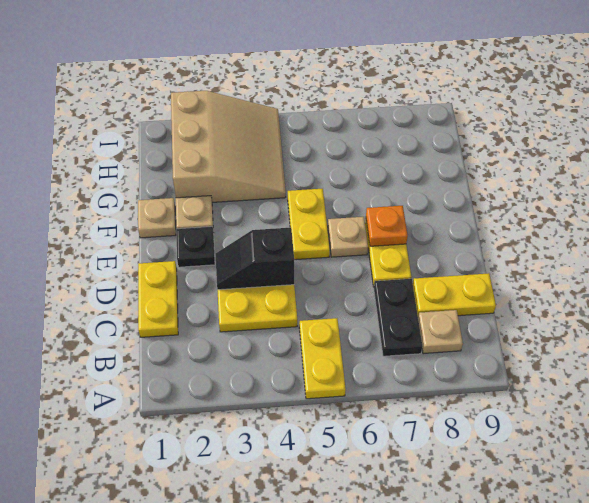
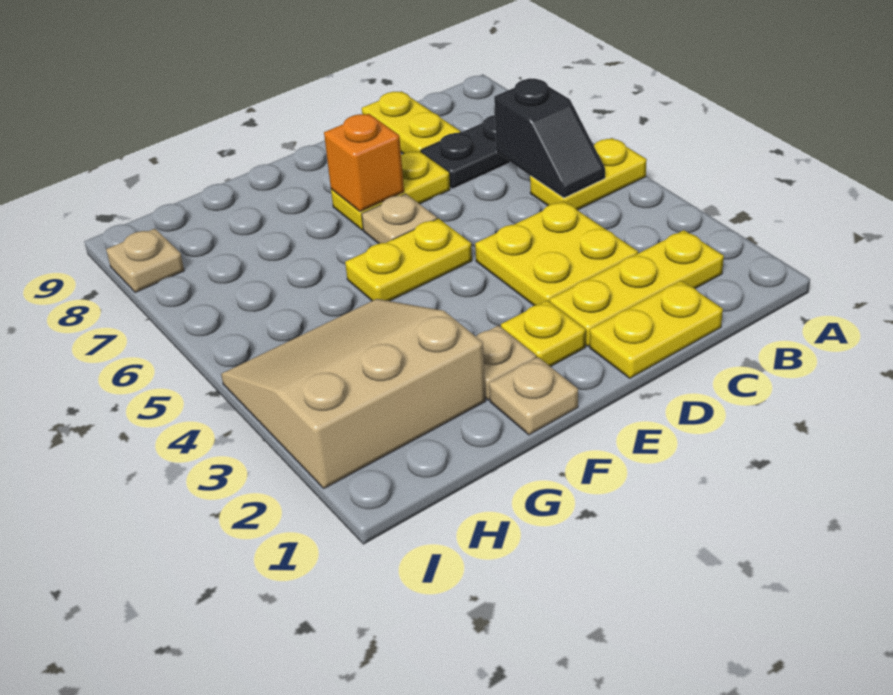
none -> yellow plate B2:D2 level 1
tan plate B8 level 1 -> tan plate I8 level 1
black slope D3:D4 level 2 top 4 -> black slope B5:B6 level 2 top 6
black plate E2 level 1 -> yellow plate E2 level 1
orange plate E7 level 2 -> orange brick E7 level 2

